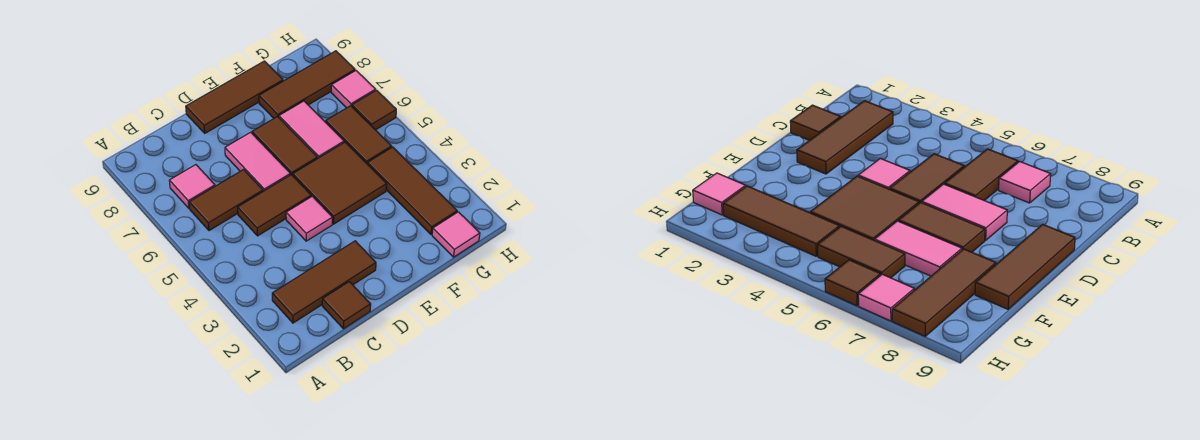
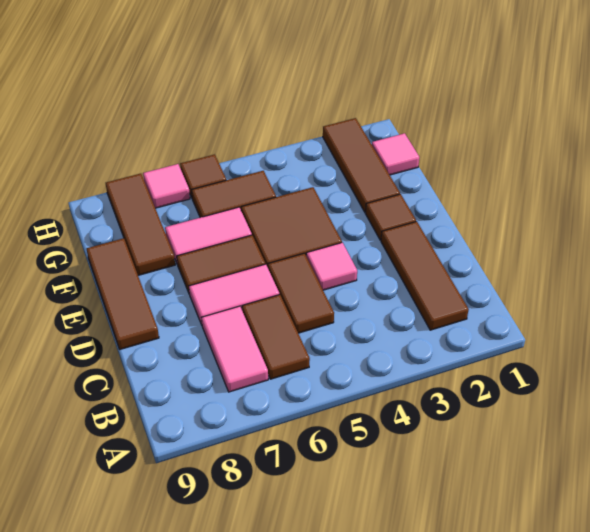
pink tile B7 level 1 -> pink tile B7:C7 level 1
brown tile C1 level 1 -> brown tile E2 level 1
brown tile G2:G4 level 1 -> brown tile F2:H2 level 1

